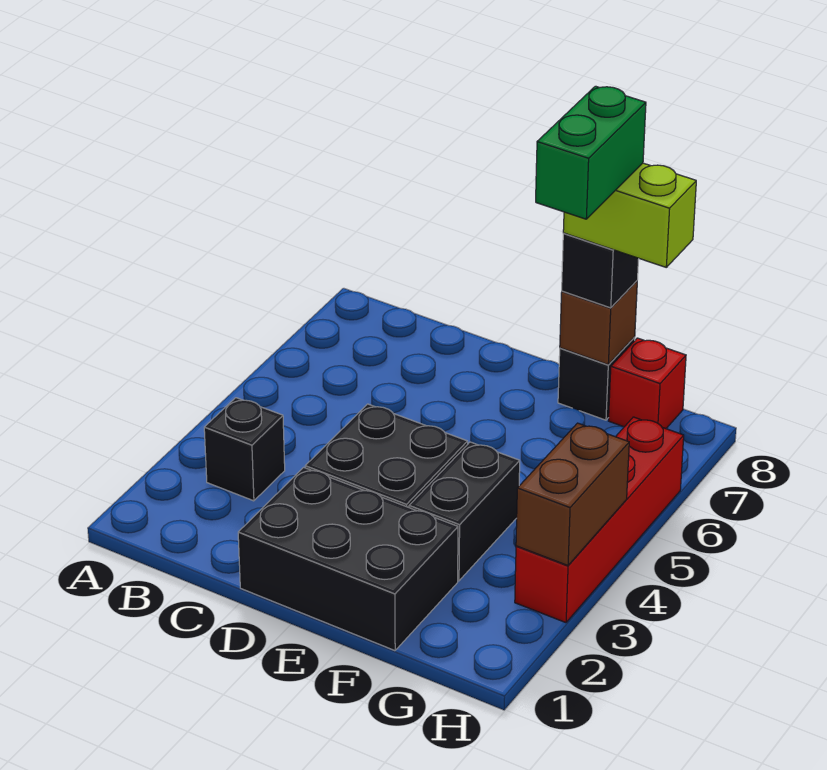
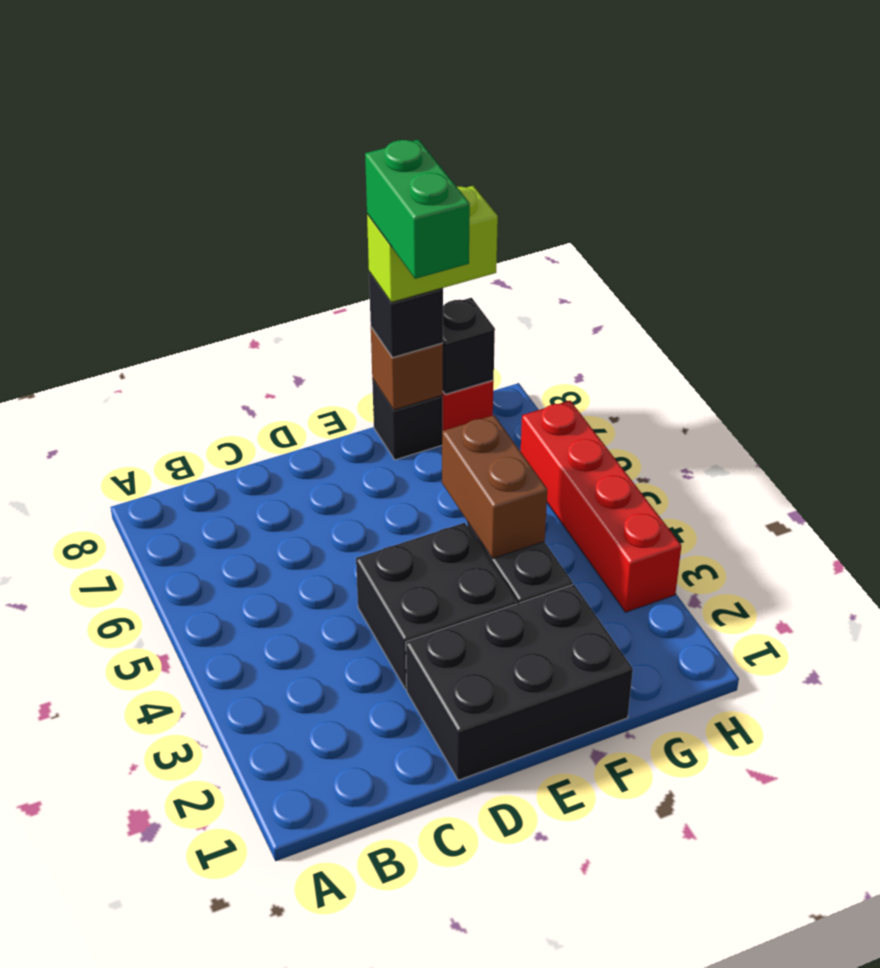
black brick B3 level 1 -> black brick G8 level 2
brown brick H3:H4 level 2 -> brown brick F4:F5 level 2

